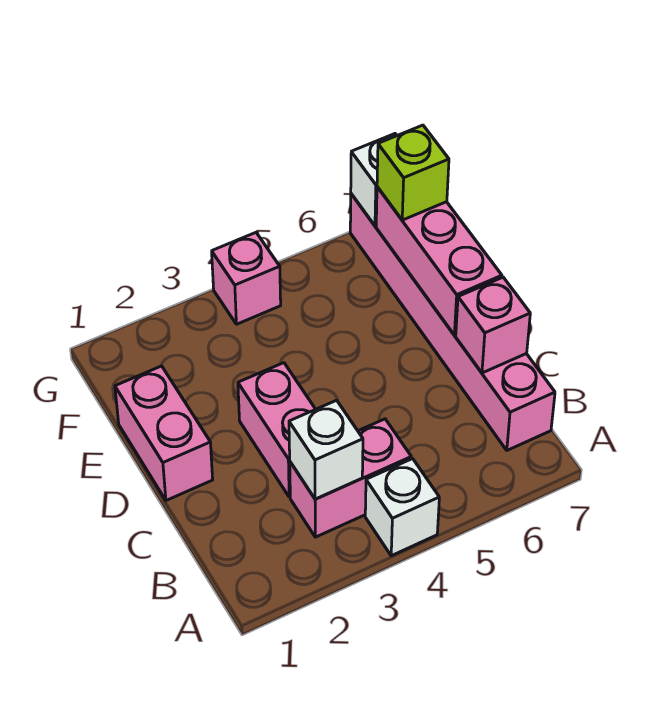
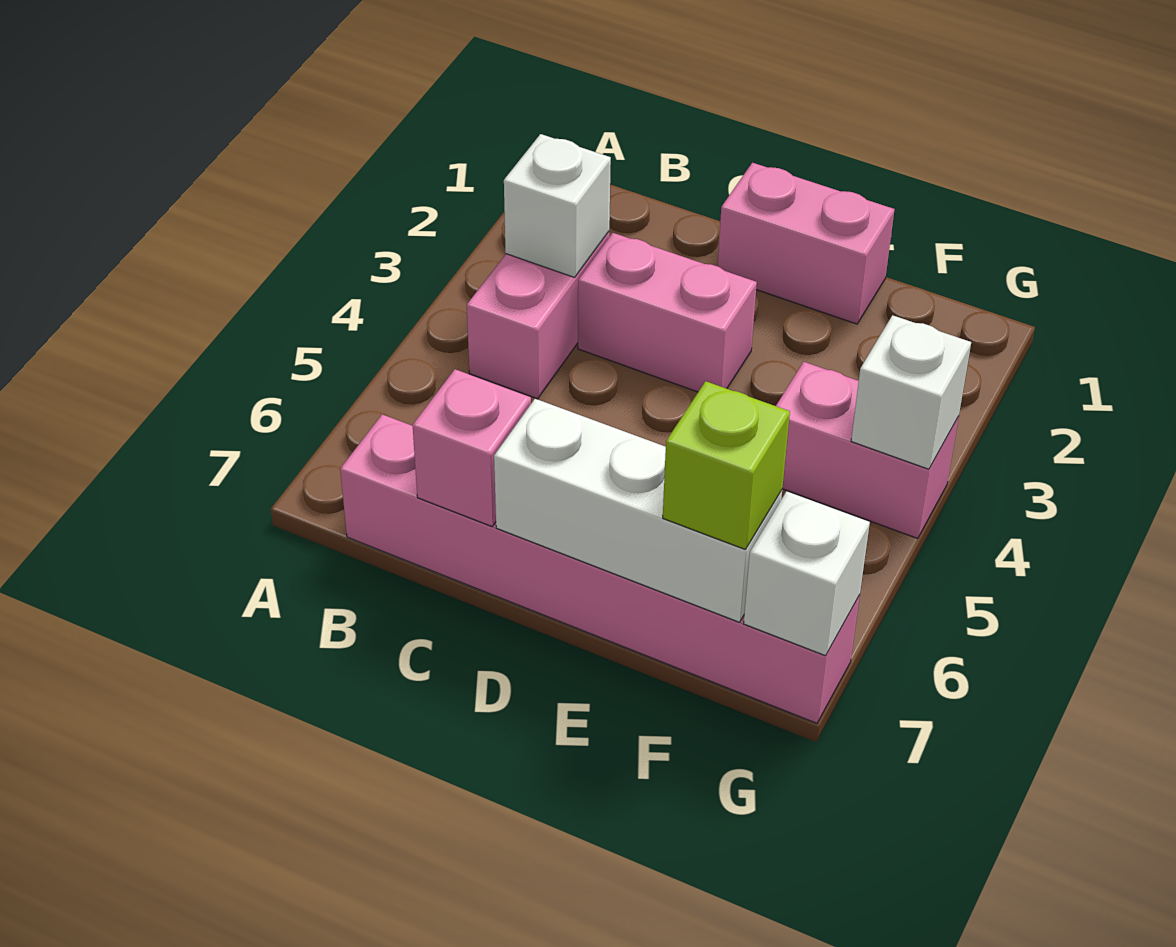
white brick A4 level 1 -> white brick G4 level 2
pink brick D7:F7 level 2 -> white brick D7:F7 level 2
pink brick G4 level 1 -> pink brick F4:G4 level 1

